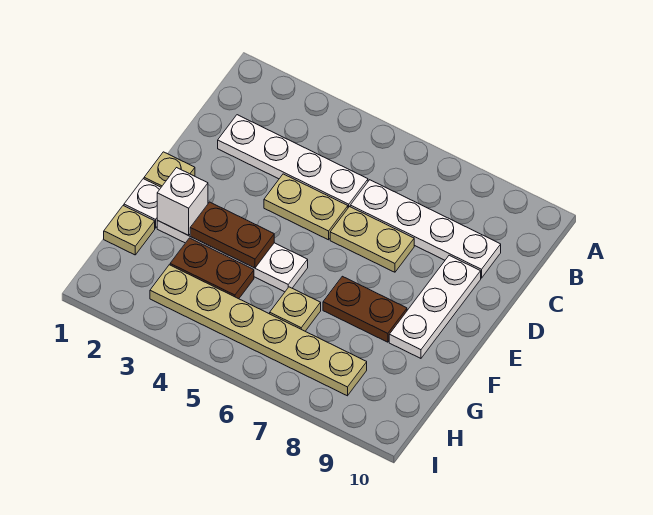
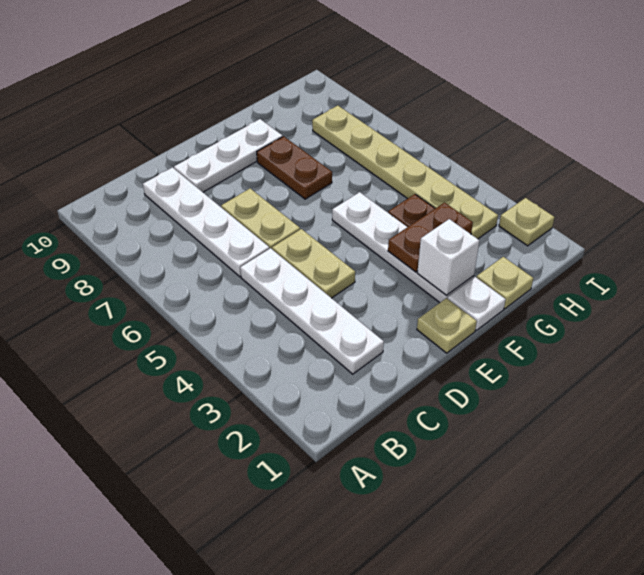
brown plate F3:F4 level 2 -> brown plate F3:G3 level 2
tan plate G6 level 1 -> tan plate I2 level 1

